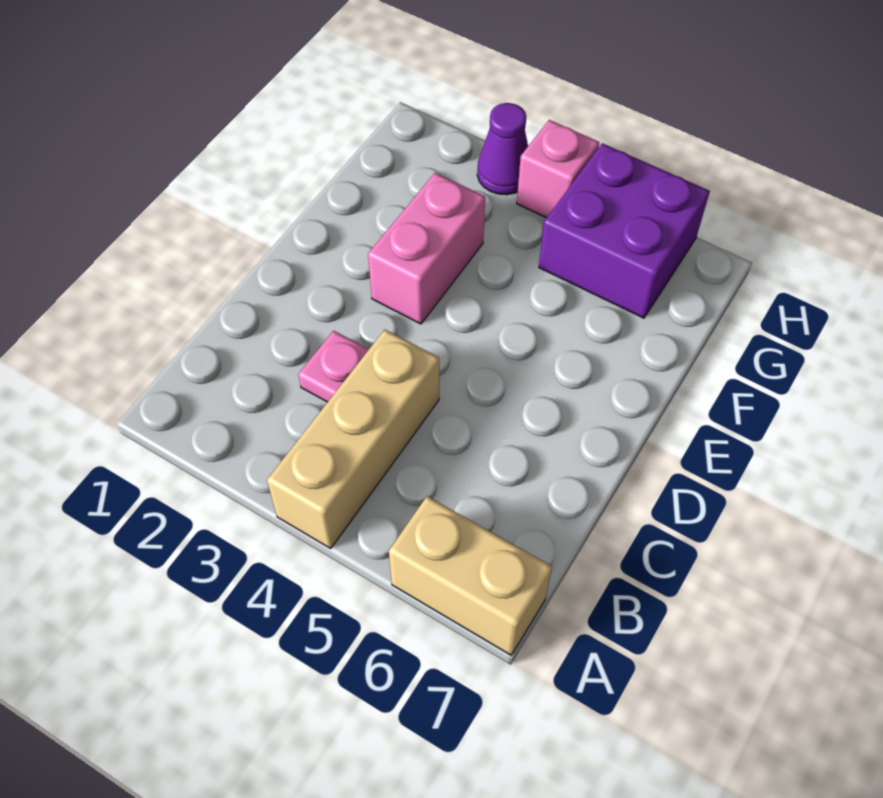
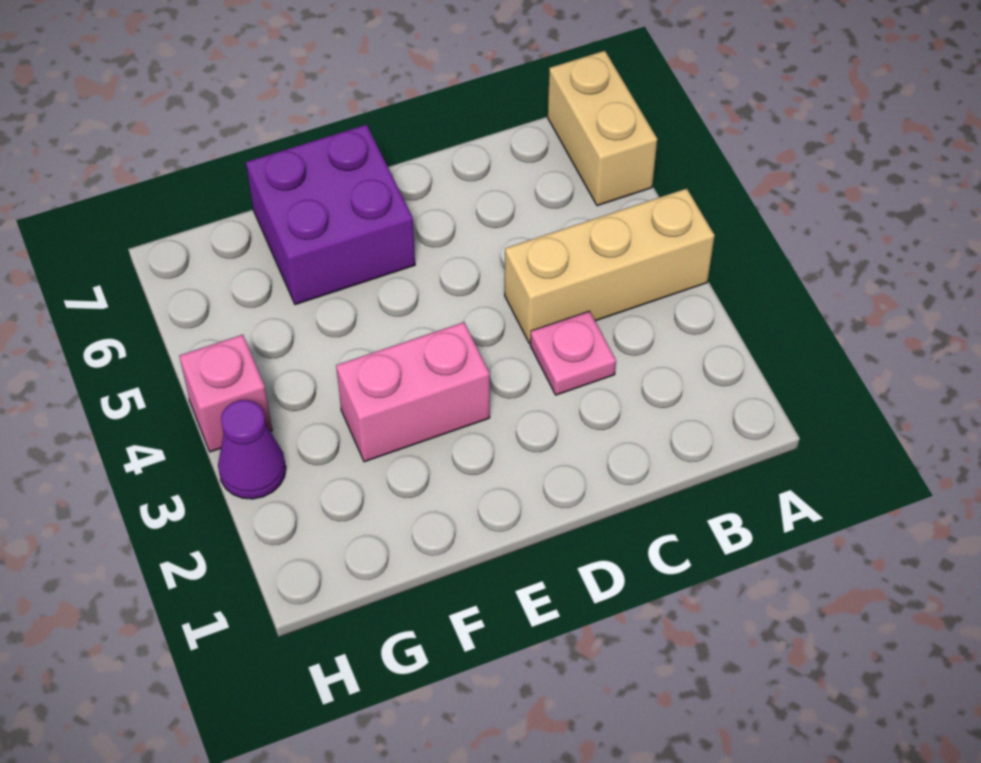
purple brick G5:H6 level 1 -> purple brick E6:F7 level 1

